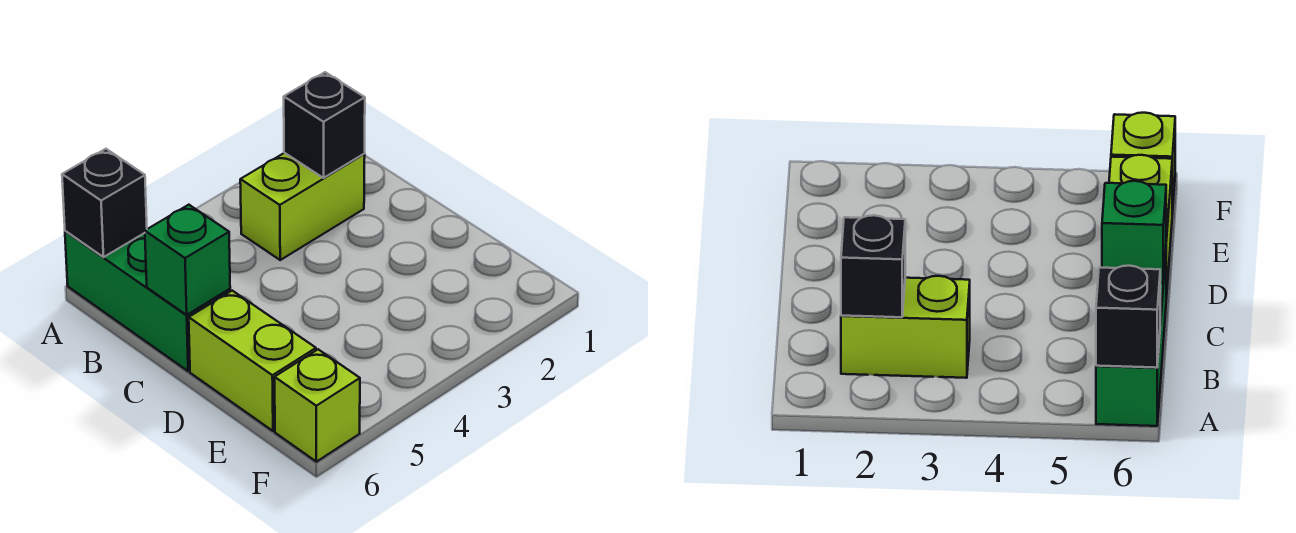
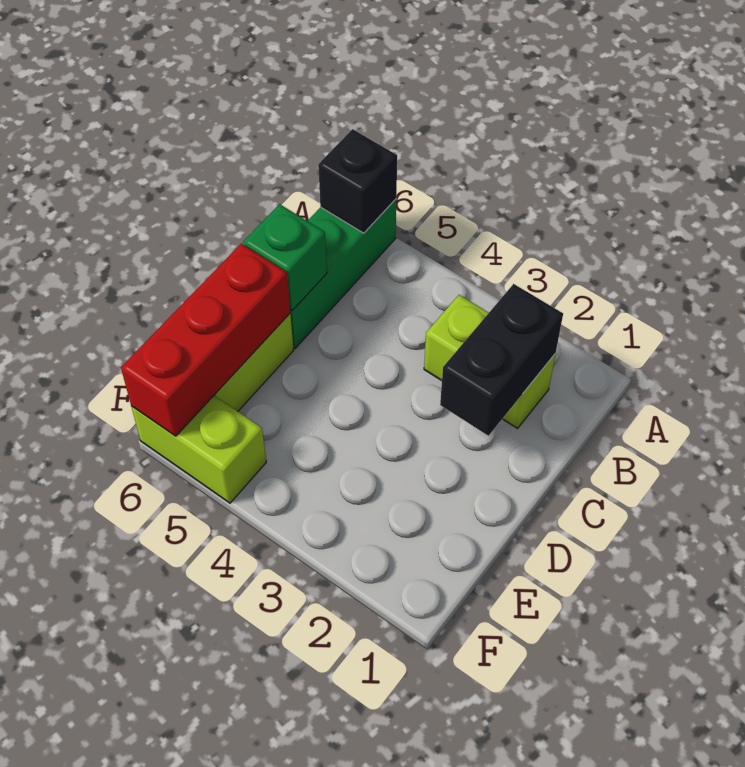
black brick B2 level 2 -> black brick B2:C2 level 2
none -> red brick D6:F6 level 2
lime brick F6 level 1 -> lime brick F5:F6 level 1

